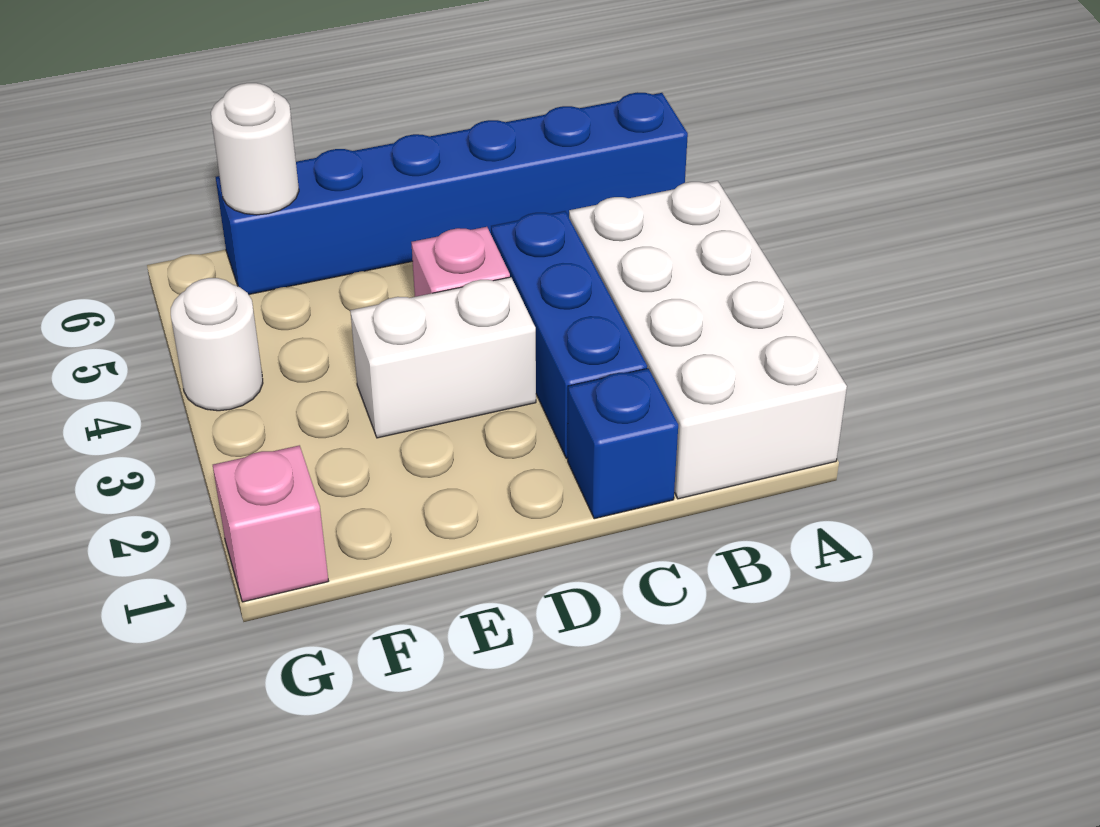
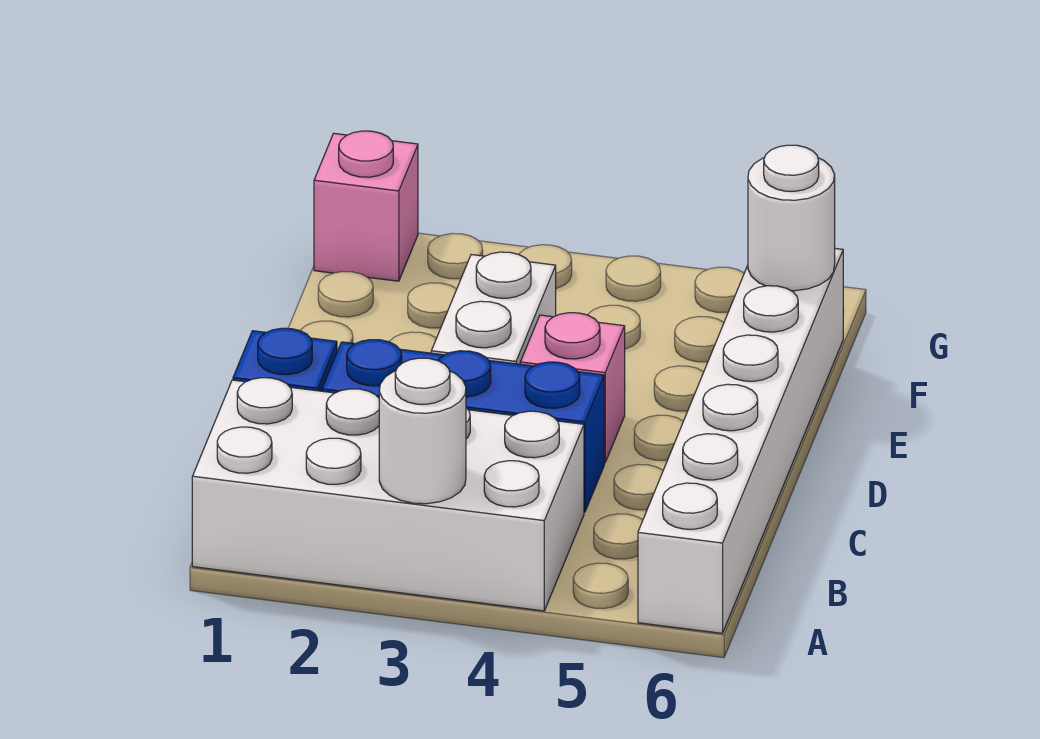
blue brick A6:F6 level 1 -> white brick A6:F6 level 1
white round brick G4 level 1 -> white round brick A3 level 2

